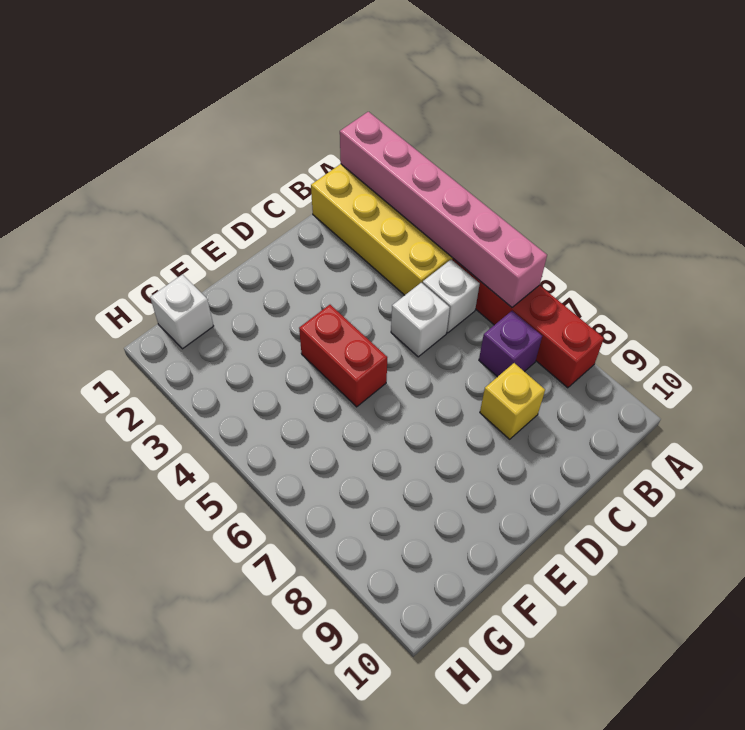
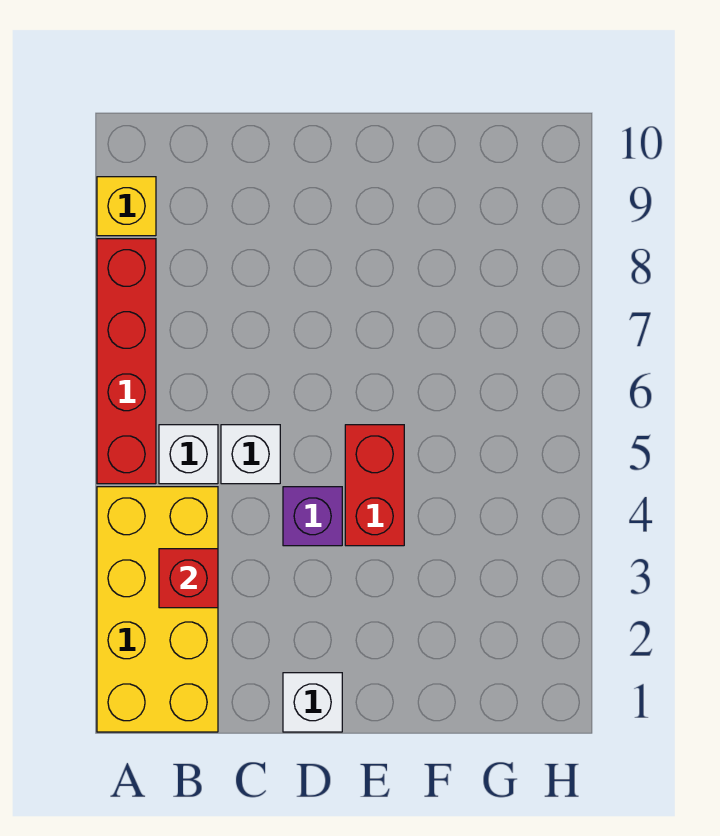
pink brick A1:A6 level 2 -> none
none -> red brick B3 level 2
purple brick B7 level 1 -> purple brick D4 level 1
yellow brick C8 level 1 -> yellow brick A9 level 1
white brick G1 level 1 -> white brick D1 level 1

